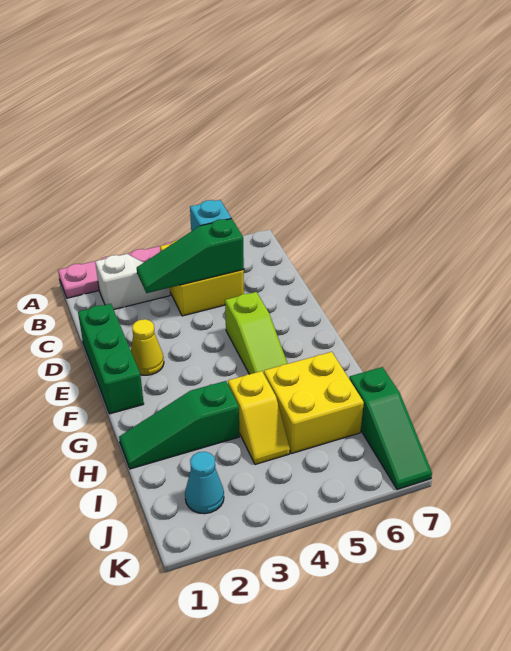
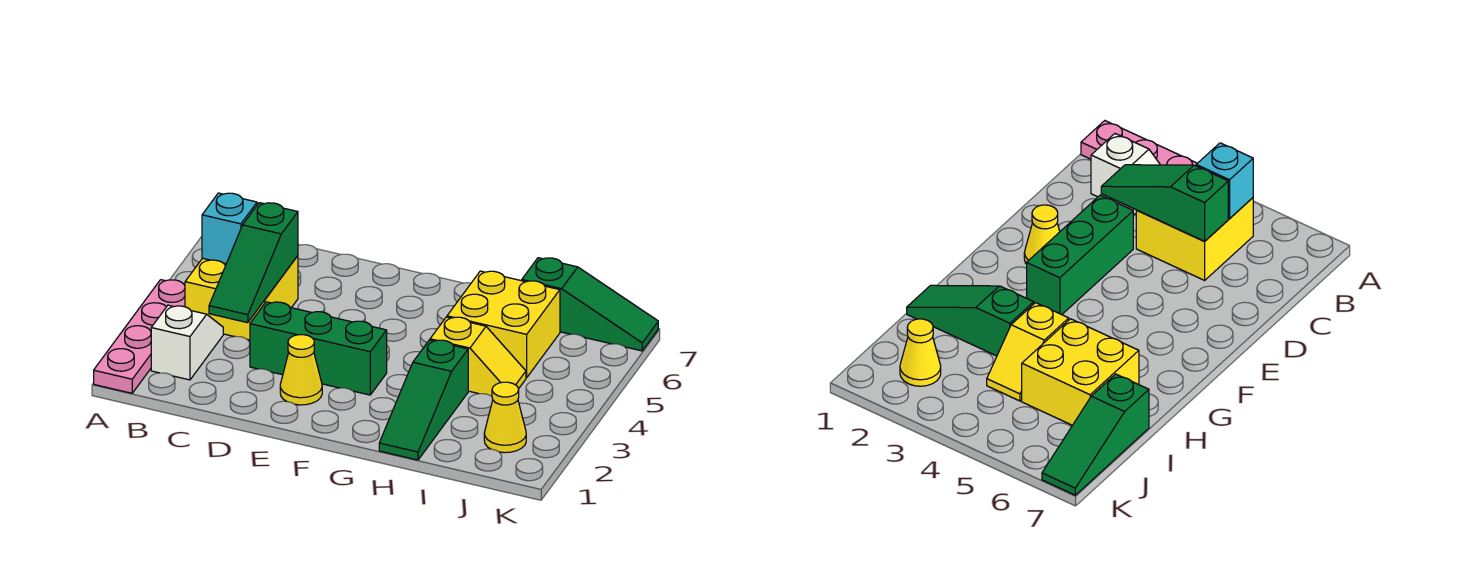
green brick D1:F1 level 1 -> green brick D3:F3 level 1
lime slope E5:G5 level 1 top E -> none
cyan cone J2 level 1 -> yellow cone J2 level 1

